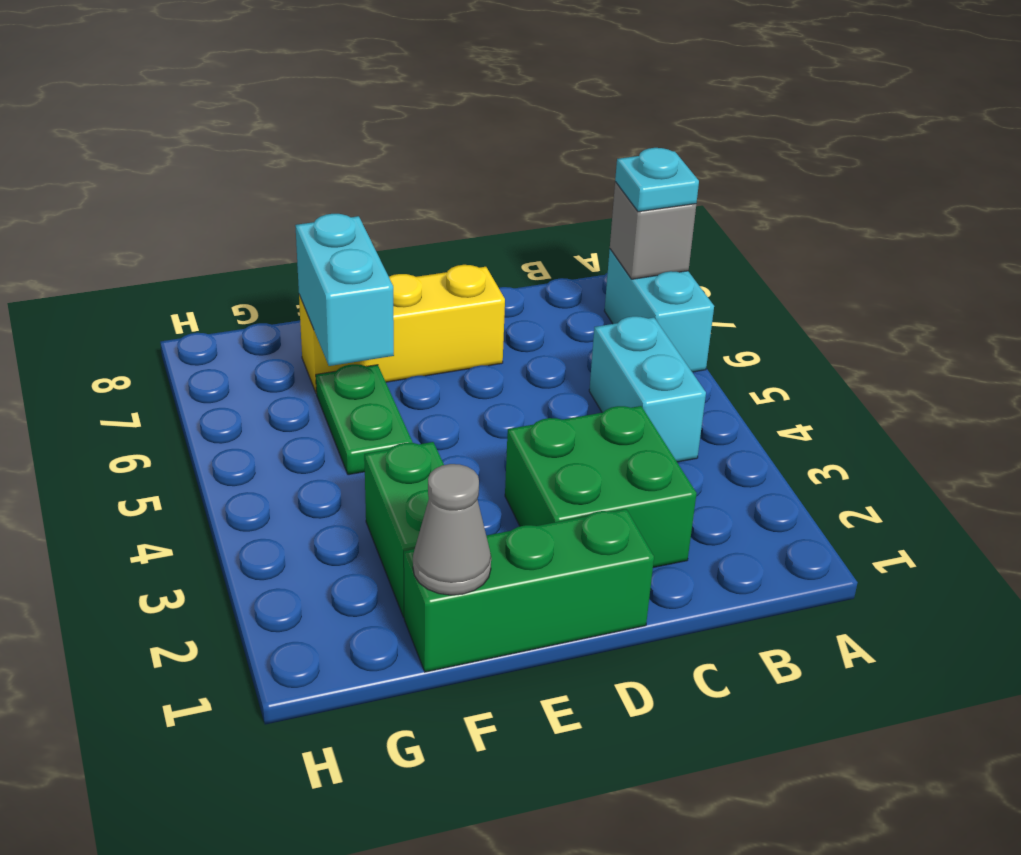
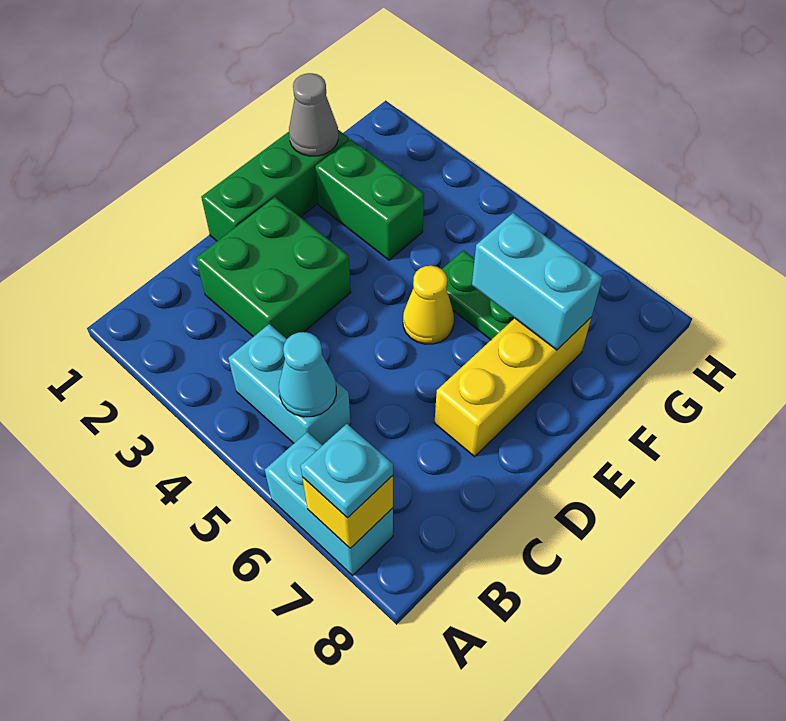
grey brick A7 level 2 -> yellow brick A7 level 2
none -> cyan cone B5 level 2
none -> yellow cone E5 level 1

